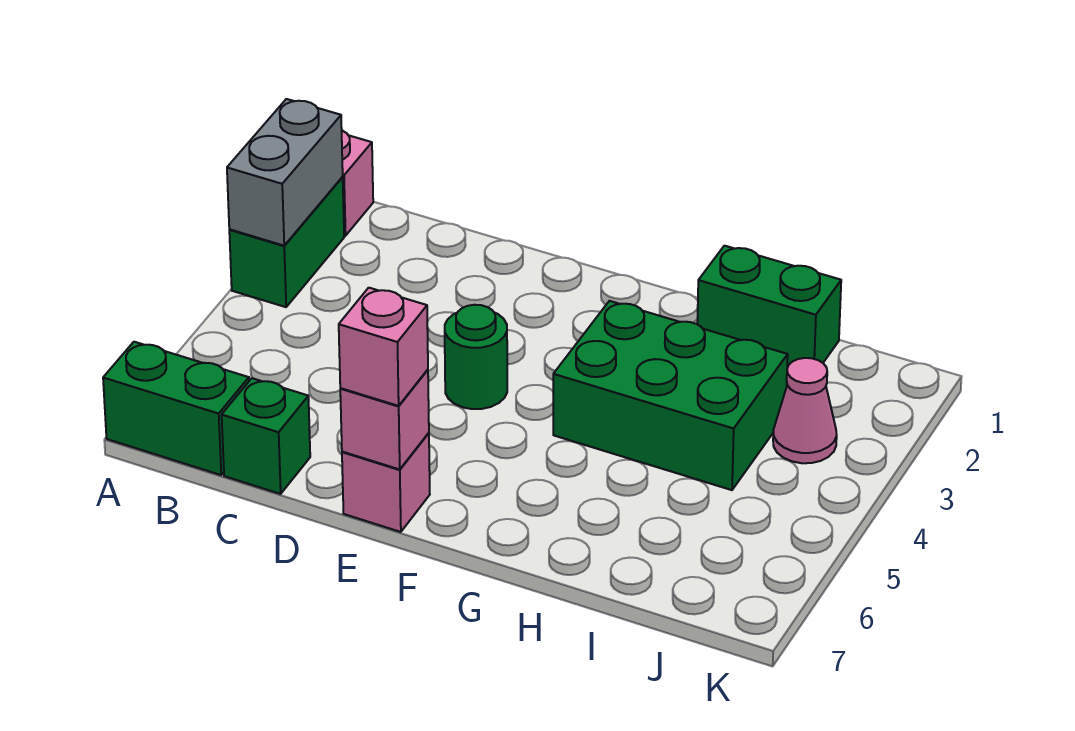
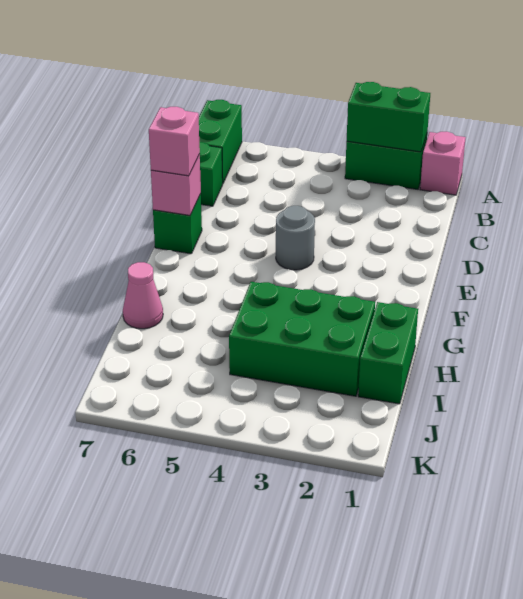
grey brick A2:A3 level 2 -> green brick A2:A3 level 2
green round brick E4 level 1 -> grey round brick E4 level 1
pink brick E7 level 1 -> green brick E7 level 1
green brick G3:I4 level 1 -> green brick H2:I4 level 1
pink cone J3 level 1 -> pink cone H7 level 1

